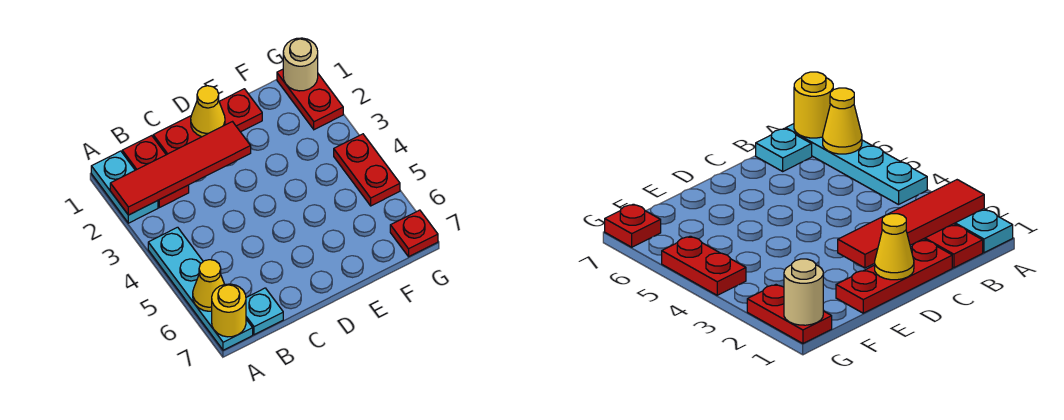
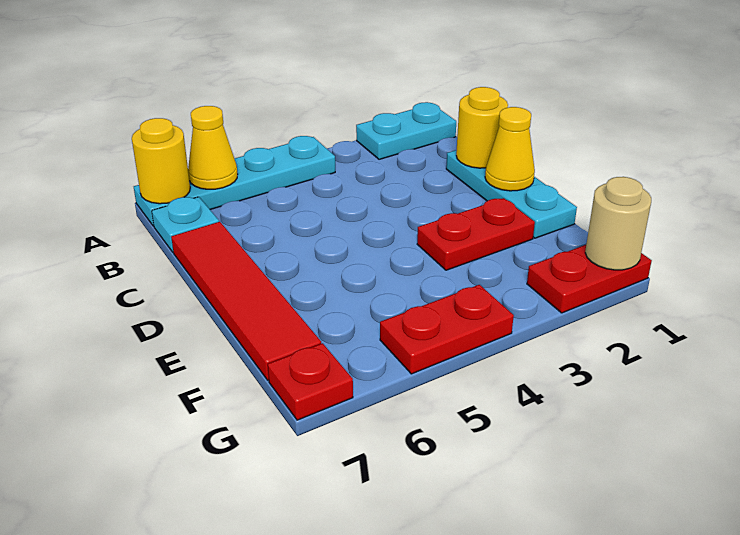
red tile A2:D2 level 2 -> red tile C7:F7 level 1
red plate B1:B2 level 1 -> red plate E2:E3 level 1
red plate C1:E1 level 1 -> cyan plate C1:E1 level 1
none -> yellow round brick C1 level 2

